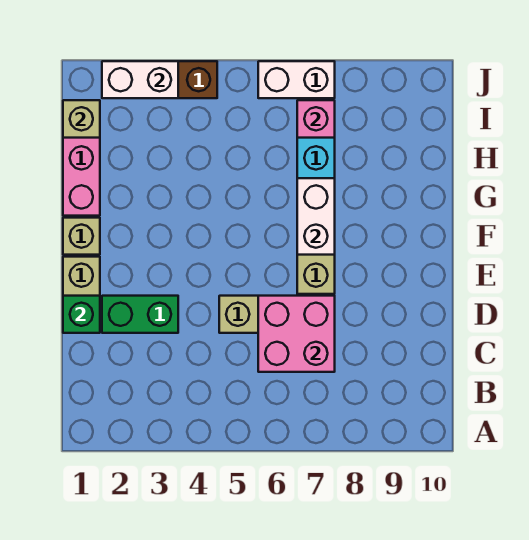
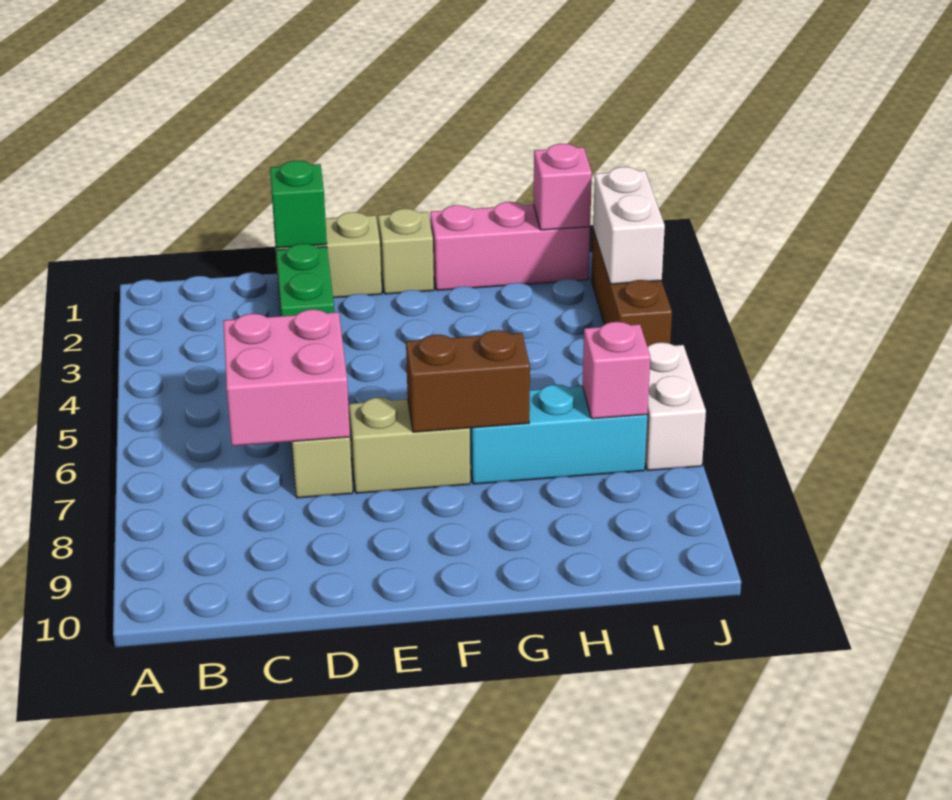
white brick F7:G7 level 2 -> brown brick F7:G7 level 2
tan brick I1 level 2 -> pink brick I1 level 2

